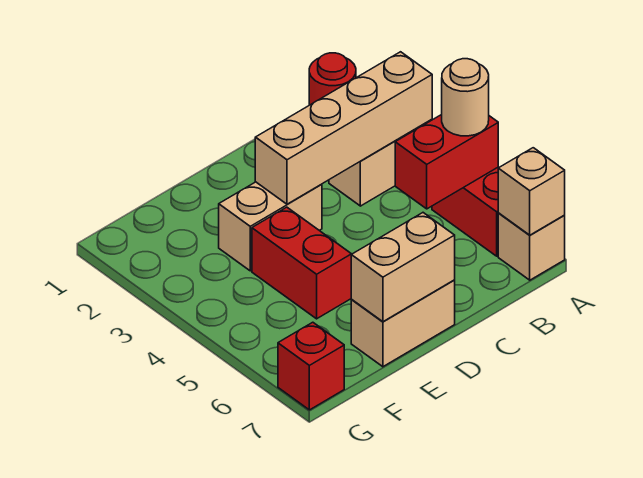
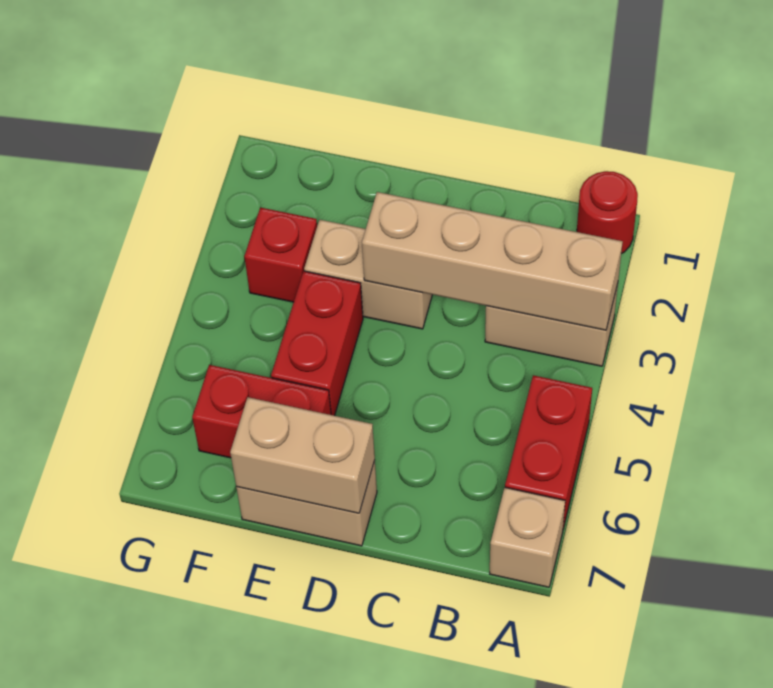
red brick A5:B5 level 2 -> red brick E6:F6 level 1
tan round brick A5 level 3 -> none
tan brick A7 level 2 -> none
red brick G7 level 1 -> red brick F3 level 1

